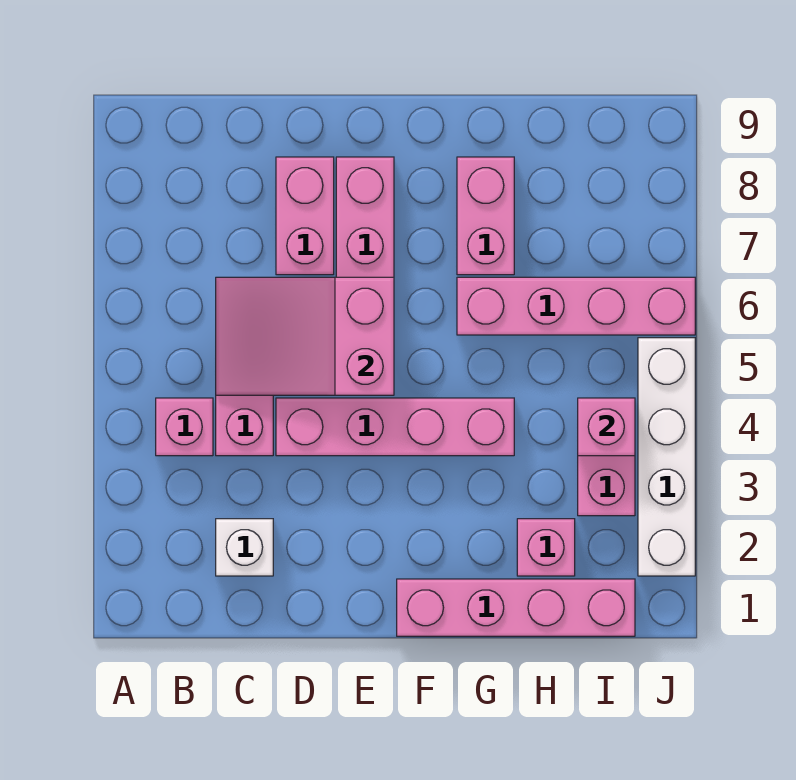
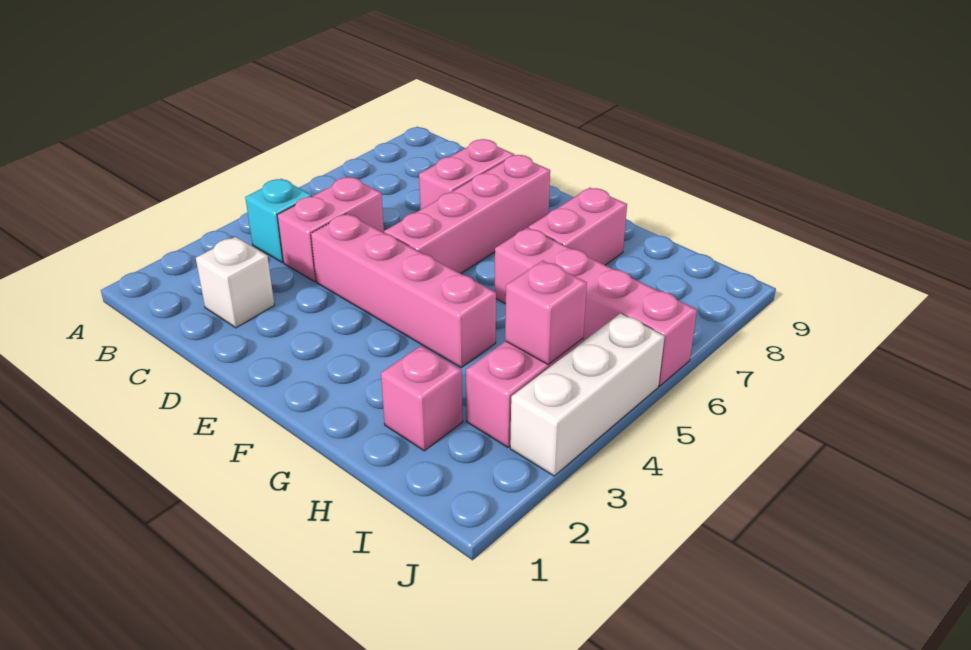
pink brick B4 level 1 -> cyan brick B4 level 1
pink slope C5:E6 level 2 top E -> none
pink brick F1:I1 level 1 -> none
white brick J2:J5 level 1 -> white brick J3:J5 level 1

